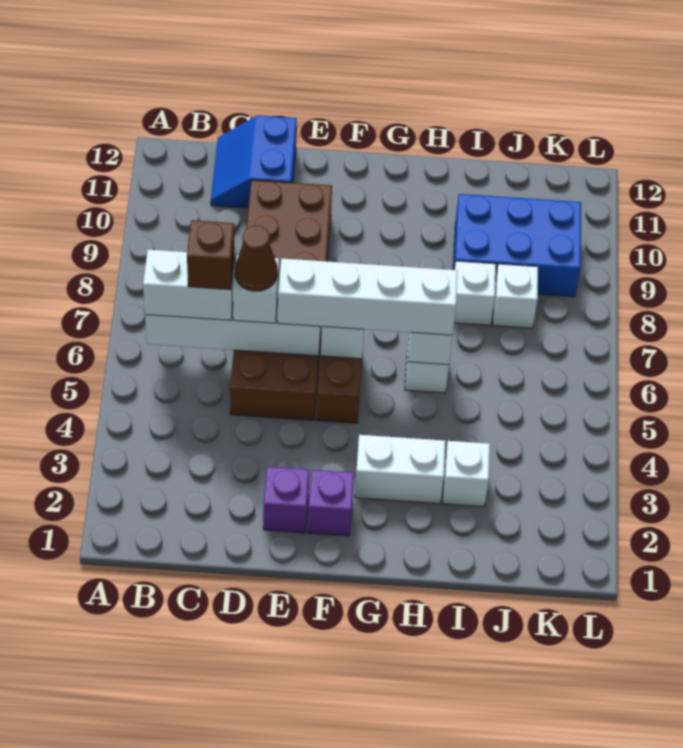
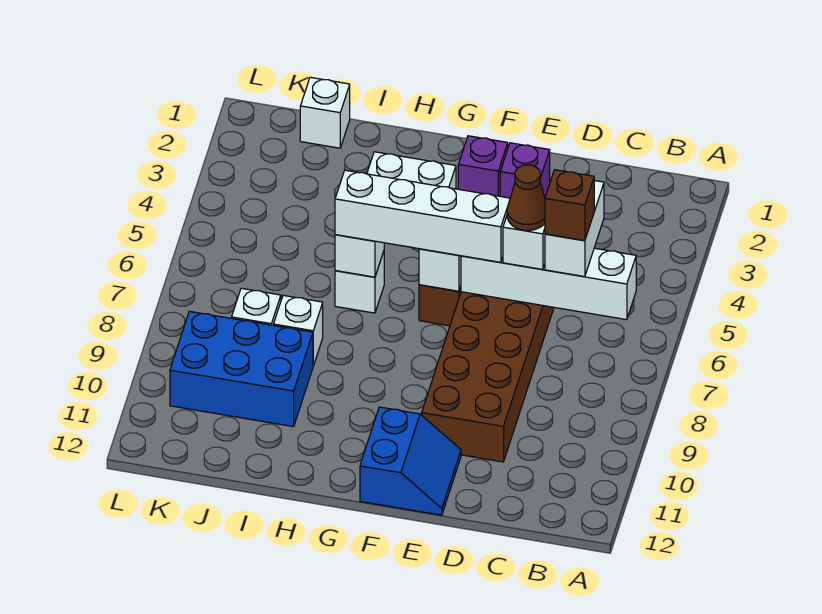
white brick B6:C6 level 3 -> white brick C5:C6 level 3
blue slope C11:D12 level 1 top D -> blue slope E11:F12 level 1 top F
white brick I3 level 1 -> white brick J1 level 1

